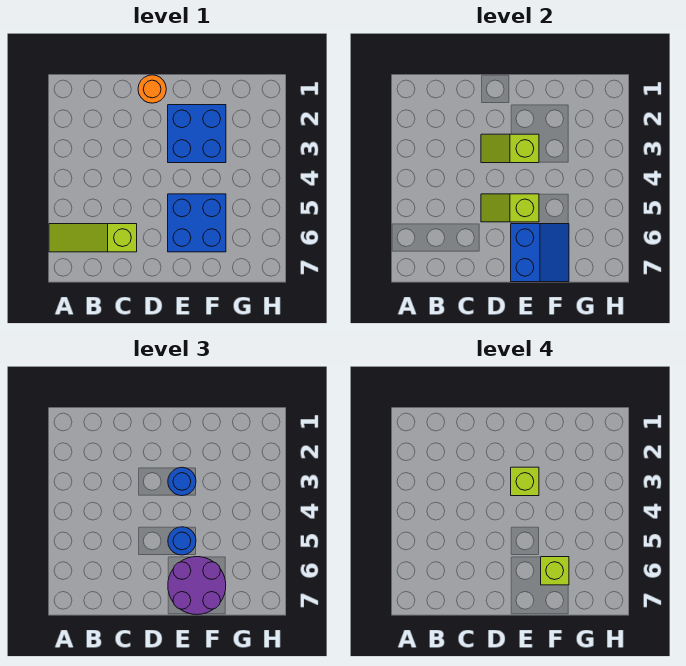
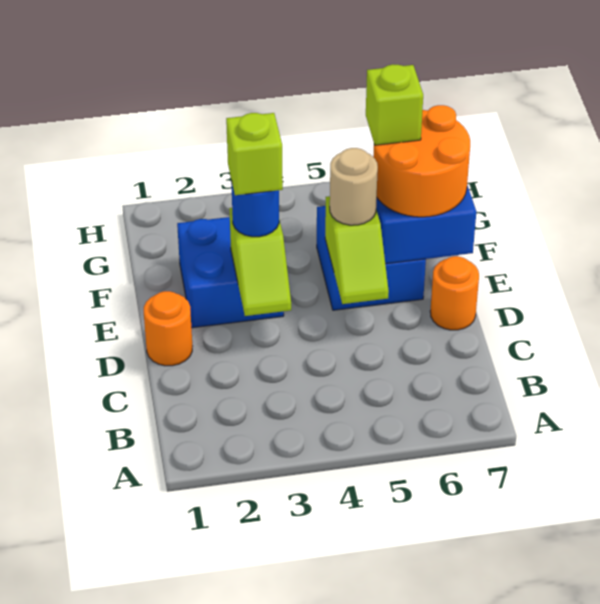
lime slope A6:C6 level 1 top C -> none
none -> orange round brick D7 level 1
blue round brick E5 level 3 -> tan round brick E5 level 3
purple round brick E6:F7 level 3 -> orange round brick E6:F7 level 3

